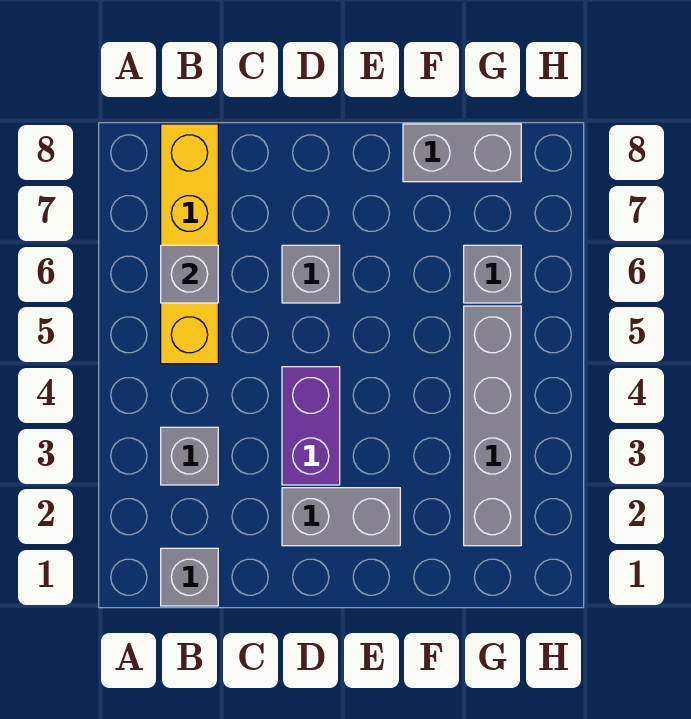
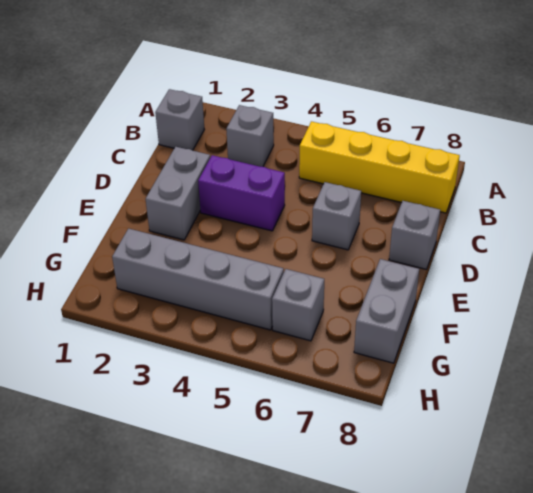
grey brick B6 level 2 -> grey brick D8 level 1

